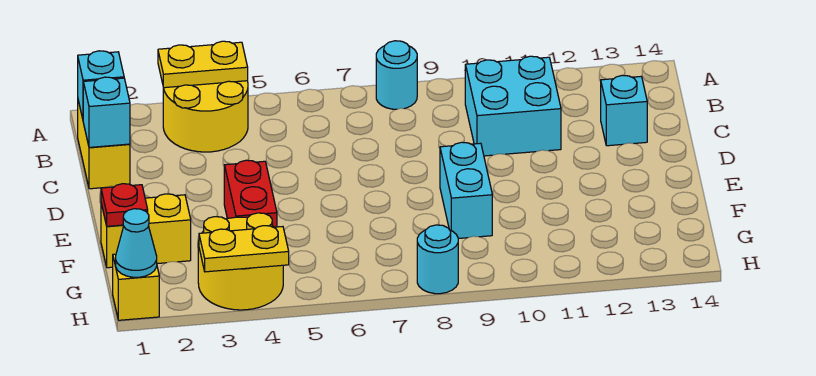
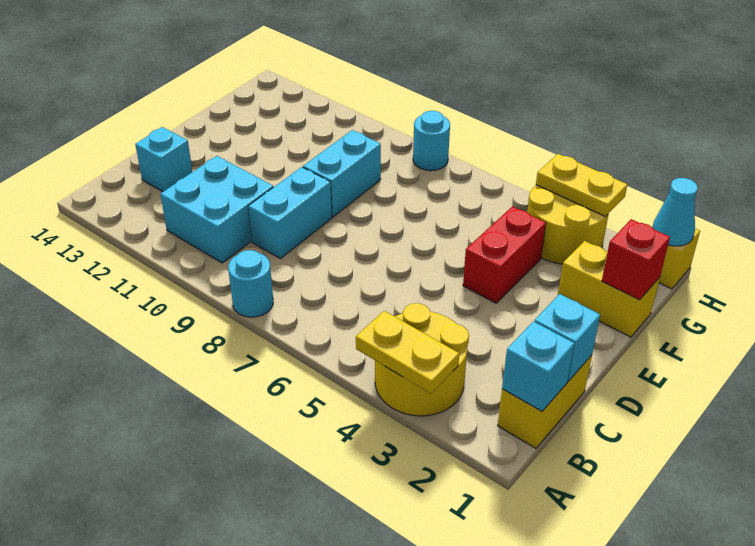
none -> cyan brick C9:D9 level 1
red plate F1 level 2 -> red brick F1 level 2

